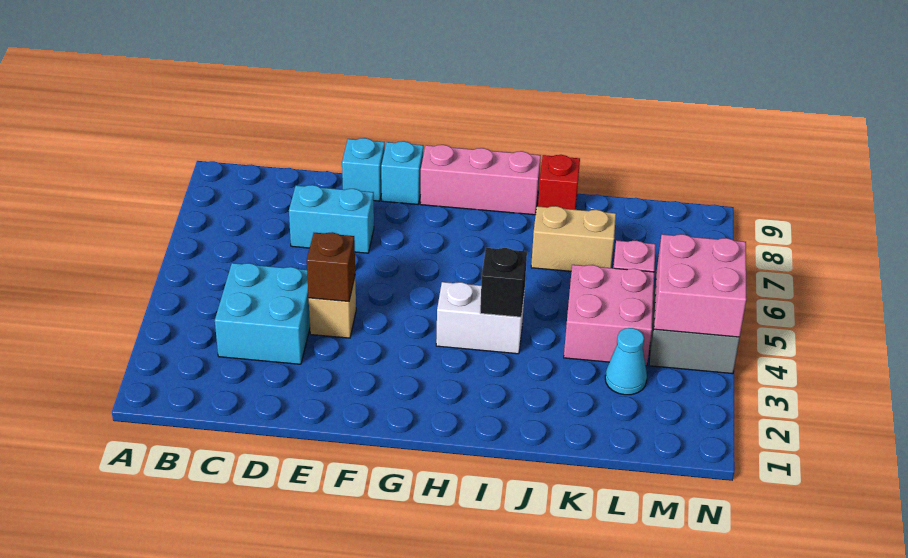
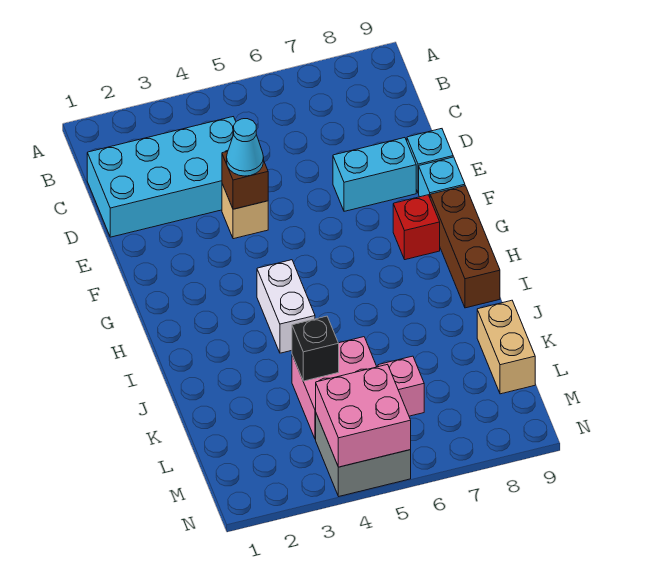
cyan brick C3:D4 level 1 -> cyan brick C1:D4 level 1
cyan brick D7:E7 level 1 -> cyan brick E7:E8 level 1
pink brick G9:I9 level 1 -> brown brick G9:I9 level 1
black brick I4 level 2 -> black brick K4 level 2
tan brick J7:K7 level 1 -> tan brick K9:L9 level 1
red brick J9 level 1 -> red brick G8 level 1
cyan cone L3 level 1 -> cyan cone E4 level 3

